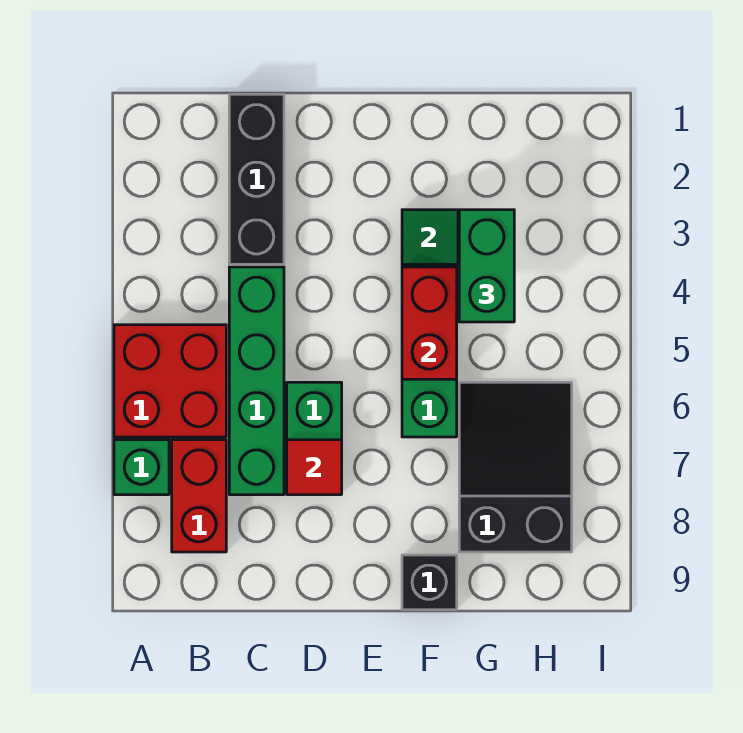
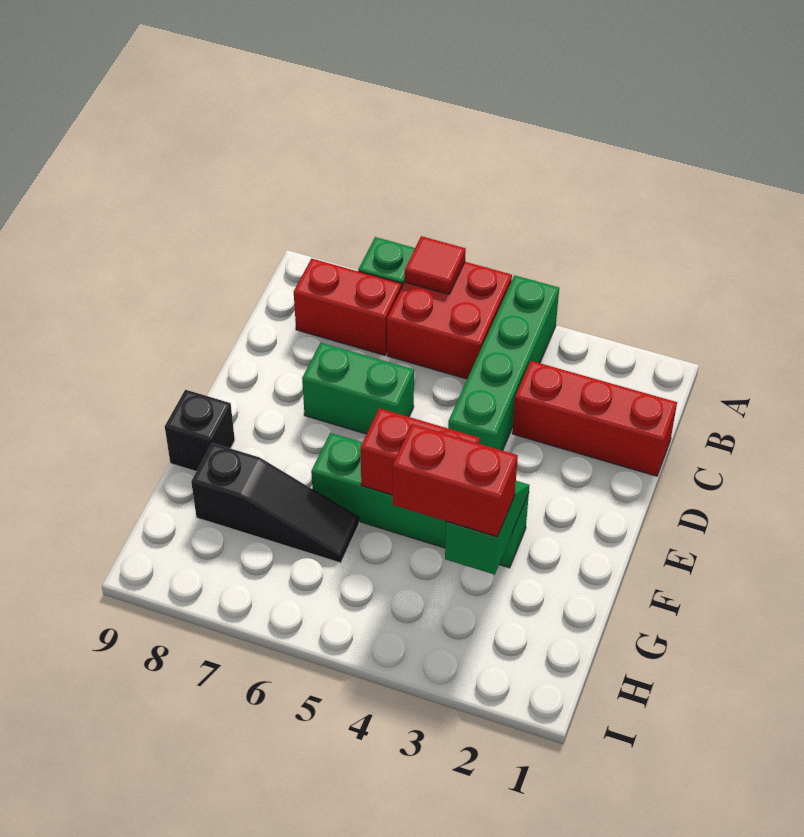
black brick C1:C3 level 1 -> red brick C1:C3 level 1
green brick C4:C7 level 1 -> green brick A4:D4 level 1
red tile D7 level 2 -> red tile A6 level 2
green brick G3:G4 level 3 -> red brick G3:G4 level 3
black slope G6:H8 level 1 top 8 -> black slope G6:G8 level 1 top 8

